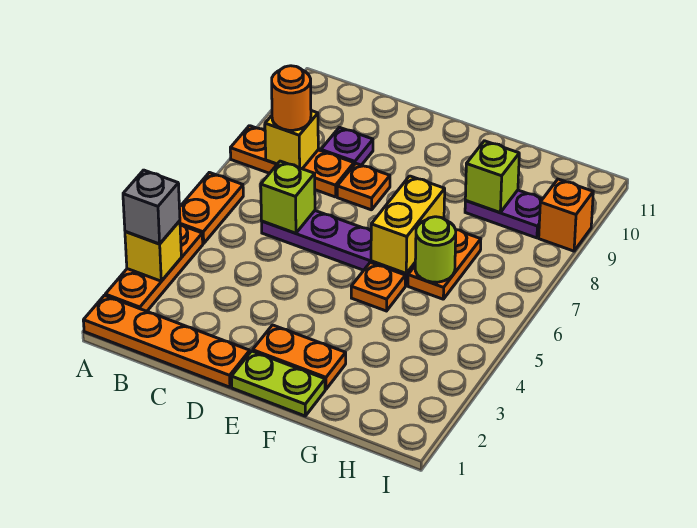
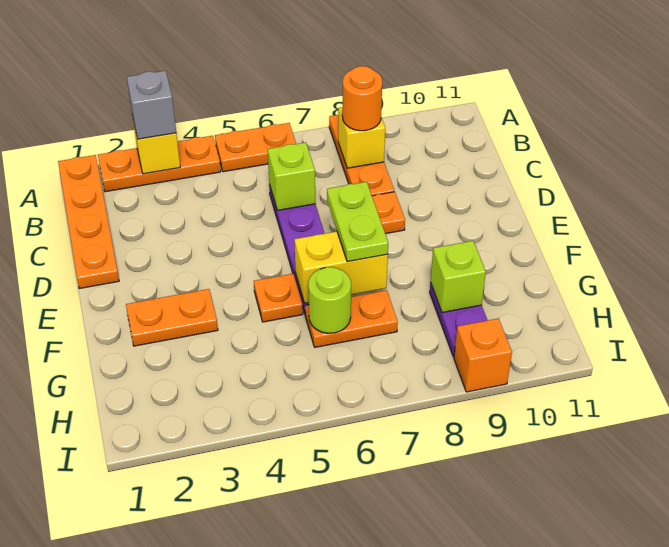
purple plate C9 level 1 -> none
lime plate E1:F1 level 1 -> lime plate E7:F7 level 3
orange plate E2:F2 level 1 -> orange plate F2:F3 level 1

